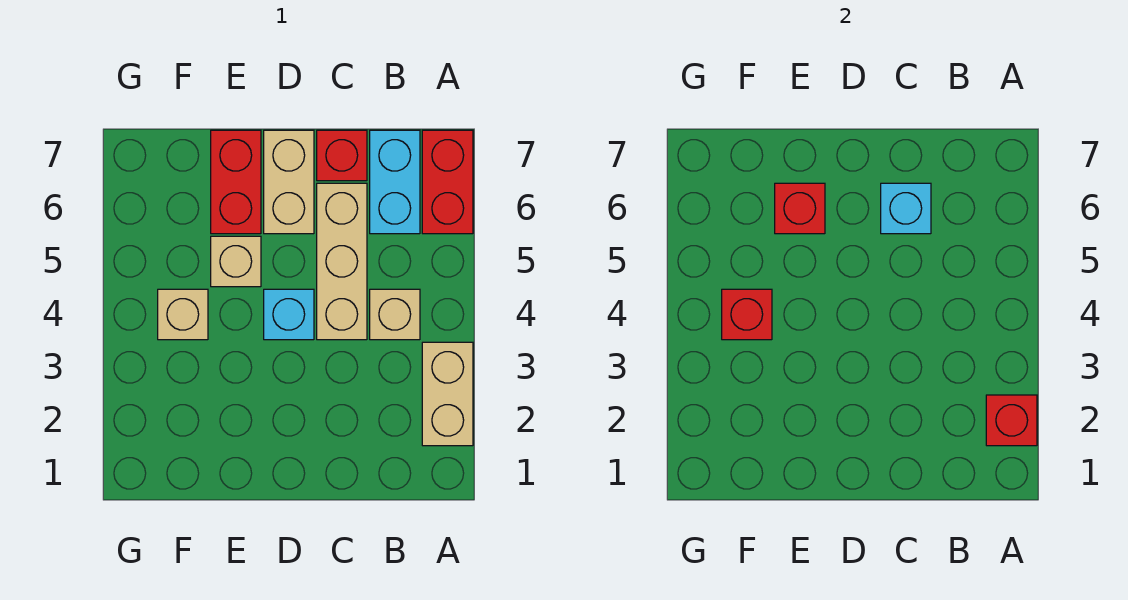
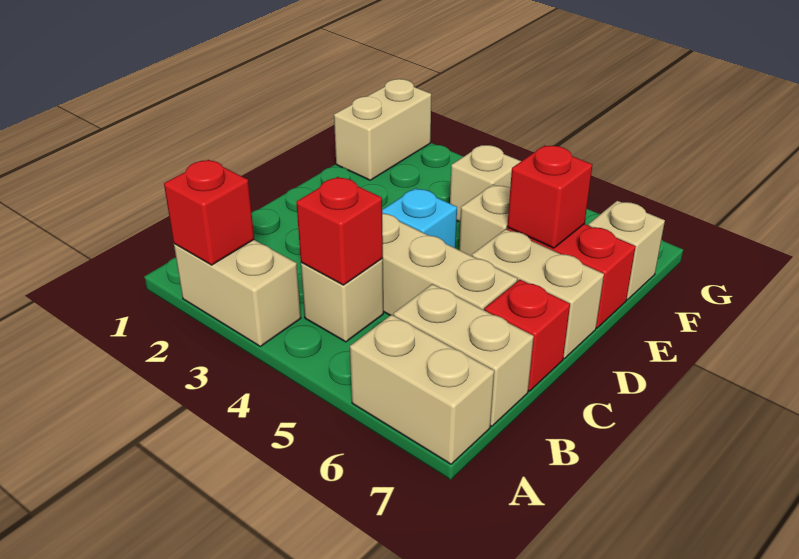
red brick A6:A7 level 1 -> tan brick A6:A7 level 1
cyan brick B6:B7 level 1 -> tan brick B6:B7 level 1
cyan brick C6 level 2 -> none
none -> tan brick F1:G1 level 1
red brick F4 level 2 -> red brick B4 level 2
none -> tan brick F7 level 1

